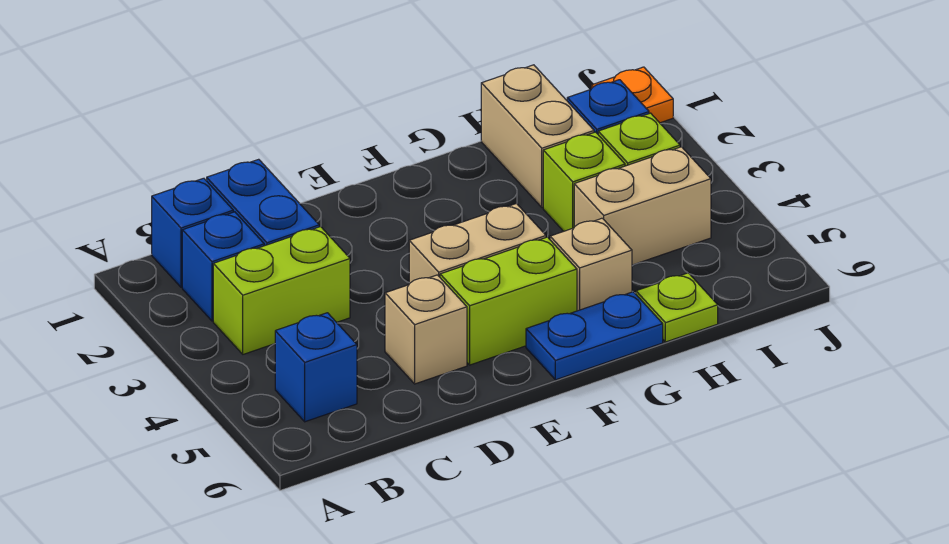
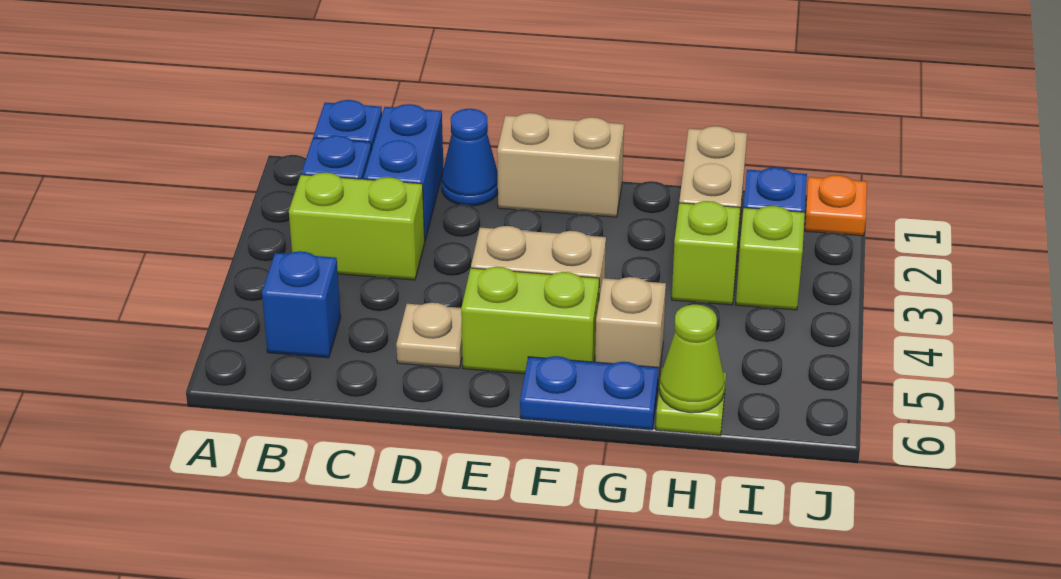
none -> blue cone D1 level 1
tan brick D5 level 1 -> tan plate D5 level 1
tan brick H4:I4 level 1 -> tan brick E1:F1 level 1
none -> lime cone H6 level 2

